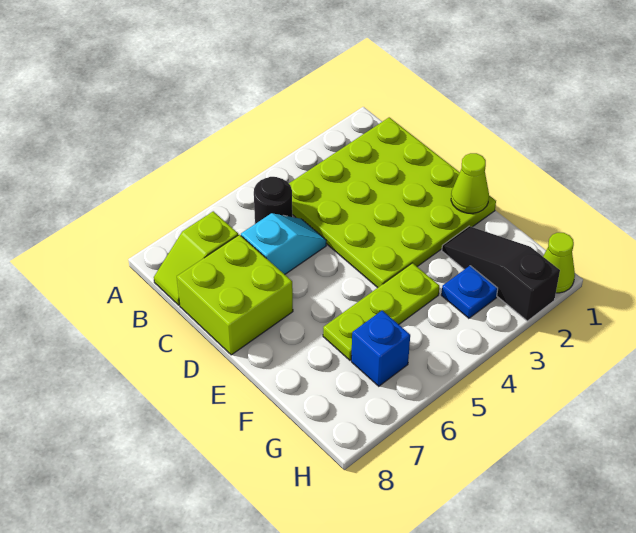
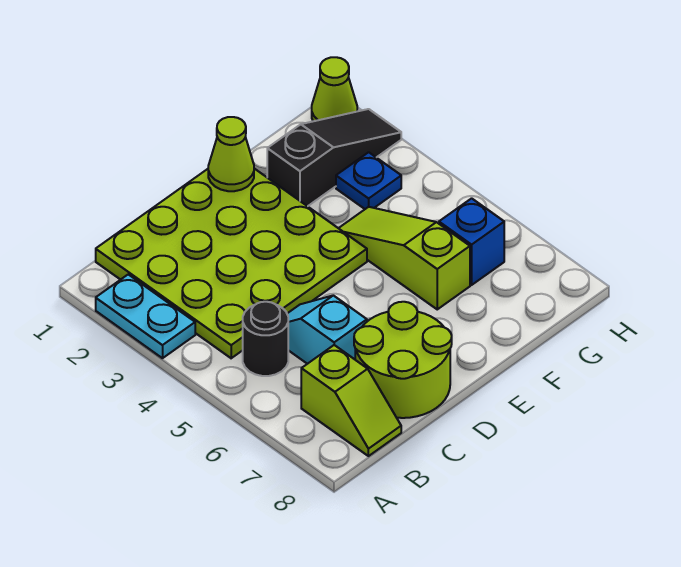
none -> cyan plate A2:A3 level 1
lime brick C7:D8 level 1 -> lime round brick C7:D8 level 1
black slope F2:H2 level 1 top H -> black slope F2:H2 level 1 top F
lime plate F4:F6 level 1 -> lime slope F4:F6 level 1 top 6

